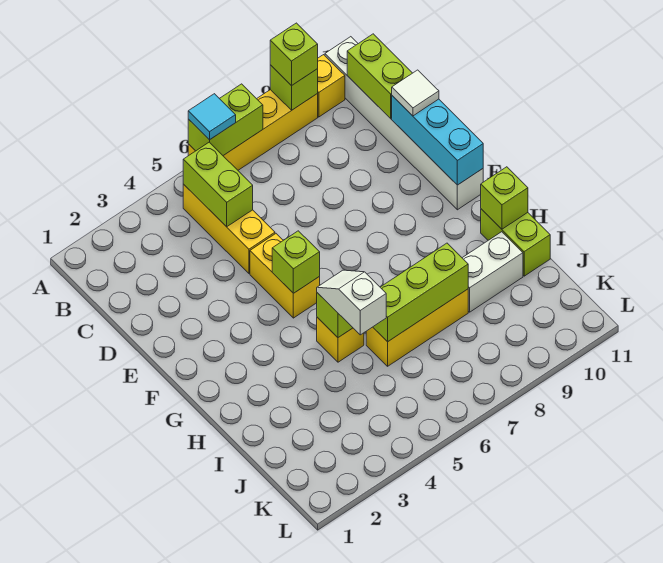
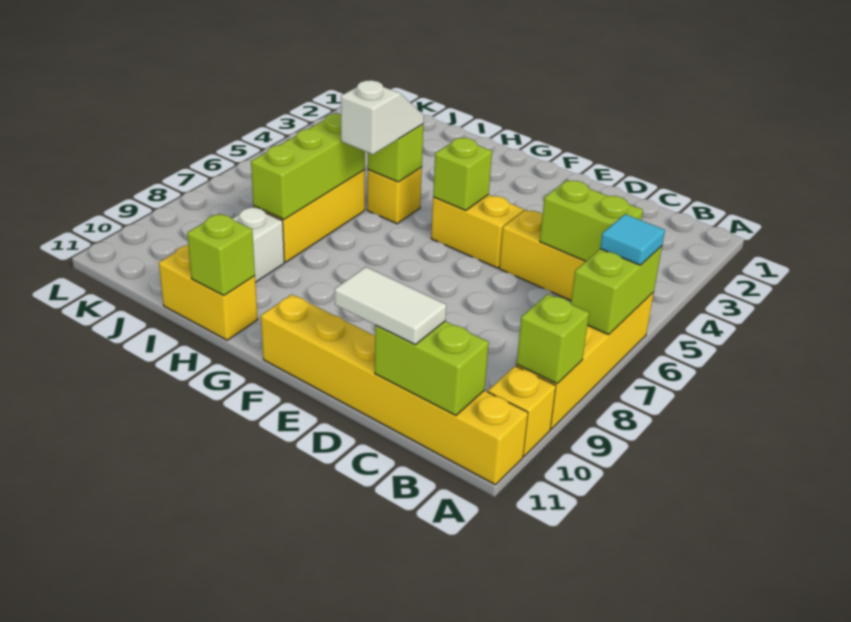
lime brick A9 level 3 -> none
white brick A11:F11 level 1 -> yellow brick A11:F11 level 1
cyan brick D11:F11 level 2 -> none
white tile D11 level 3 -> white tile C11:D11 level 3
white slope H5:I5 level 3 top I -> white slope H5:H6 level 3 top 6
lime brick H11:I11 level 1 -> yellow brick H11:I11 level 1

